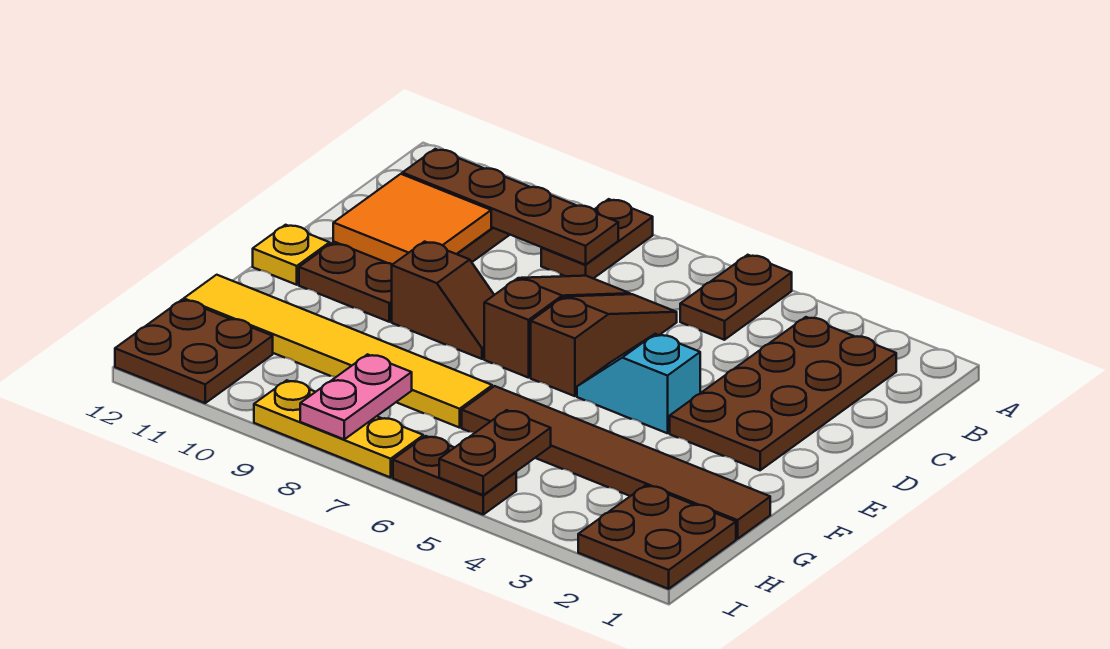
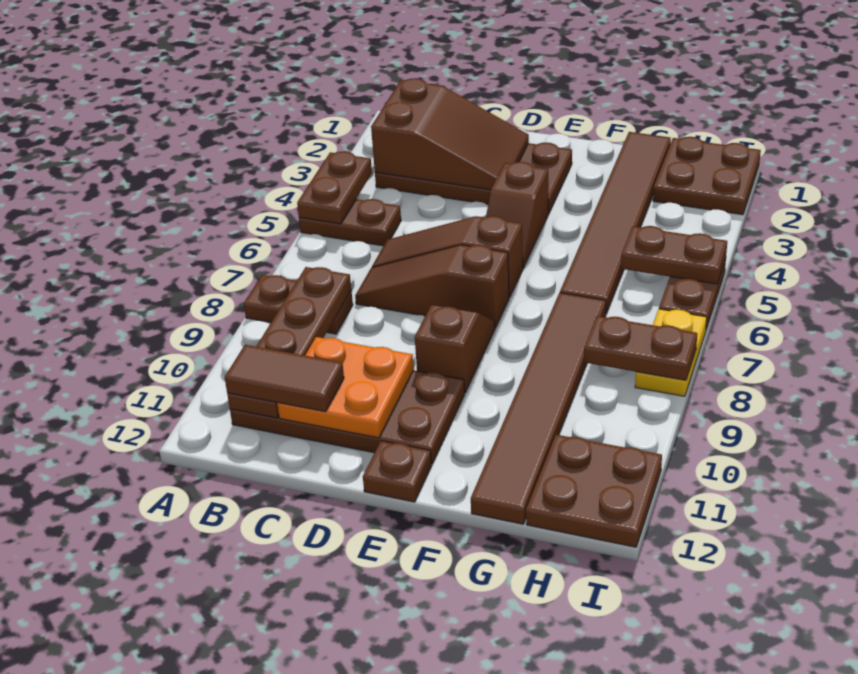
none -> brown plate A4:A5 level 2
none -> brown slope B2:D3 level 2 top B
none -> brown tile B11:C11 level 3
orange tile C10:D11 level 2 -> orange plate C10:D11 level 2
cyan slope E4:E5 level 1 top 4 -> brown slope E4:E5 level 1 top 4
yellow plate E12 level 1 -> brown plate E12 level 1
yellow tile G7:G12 level 1 -> brown tile G7:G12 level 1
pink plate H8:I8 level 2 -> brown plate H8:I8 level 2
yellow plate I7:I9 level 1 -> yellow plate I7:I8 level 1

